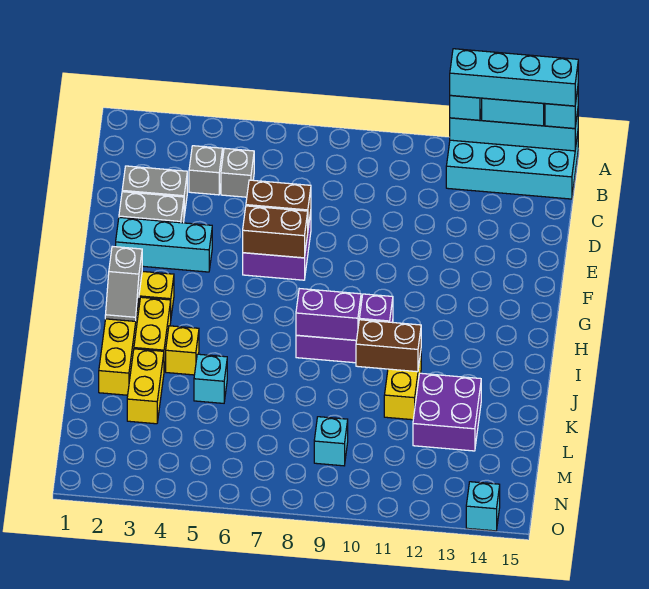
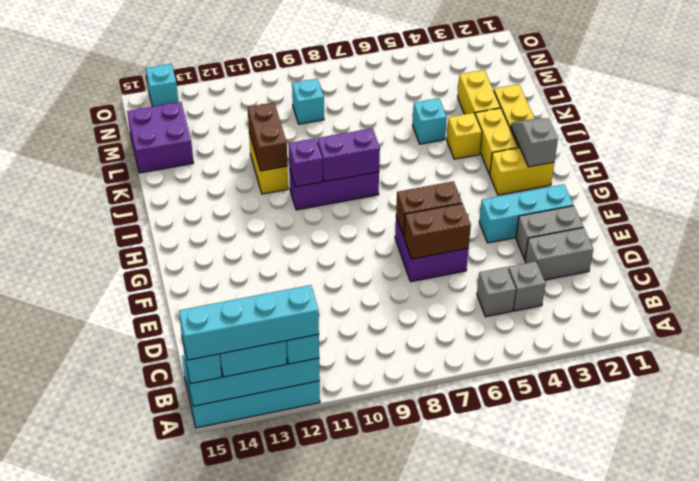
brown brick J10:J11 level 2 -> brown brick J11:K11 level 2
purple brick K12:L13 level 1 -> purple brick L14:M15 level 1

